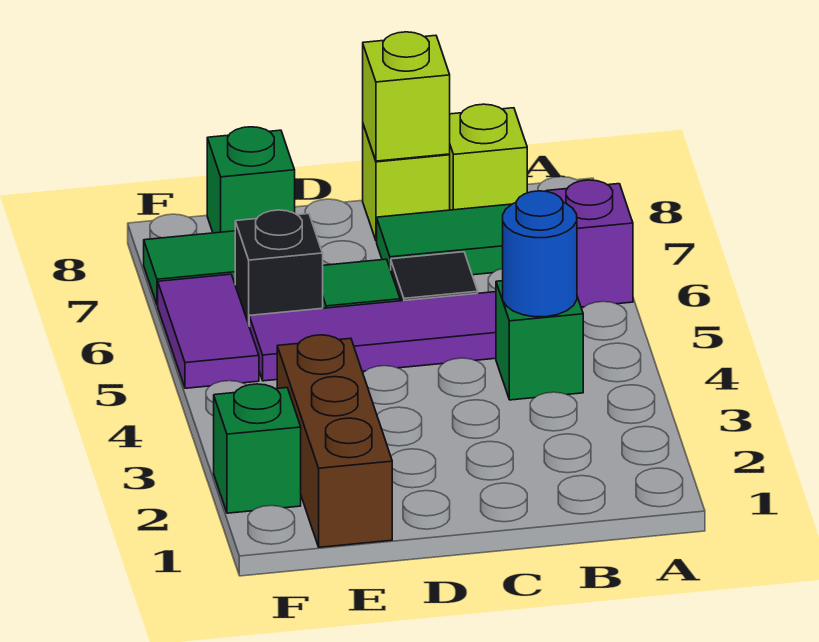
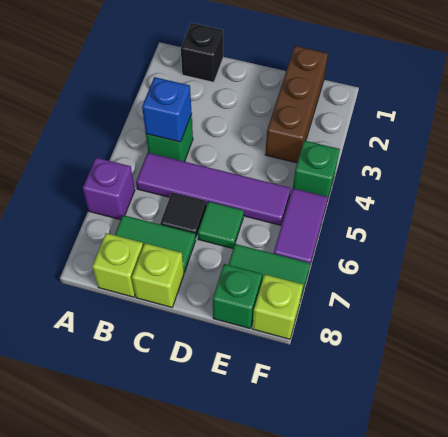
blue round brick B4 level 2 -> blue brick B4 level 2
lime brick C8 level 2 -> lime brick F8 level 1
black brick E6 level 1 -> black brick B1 level 1
green brick F2 level 1 -> green brick F4 level 1

